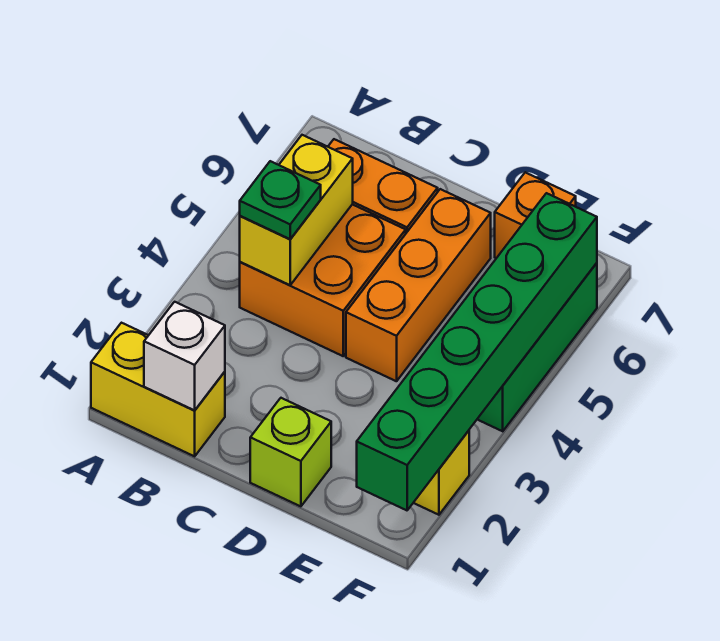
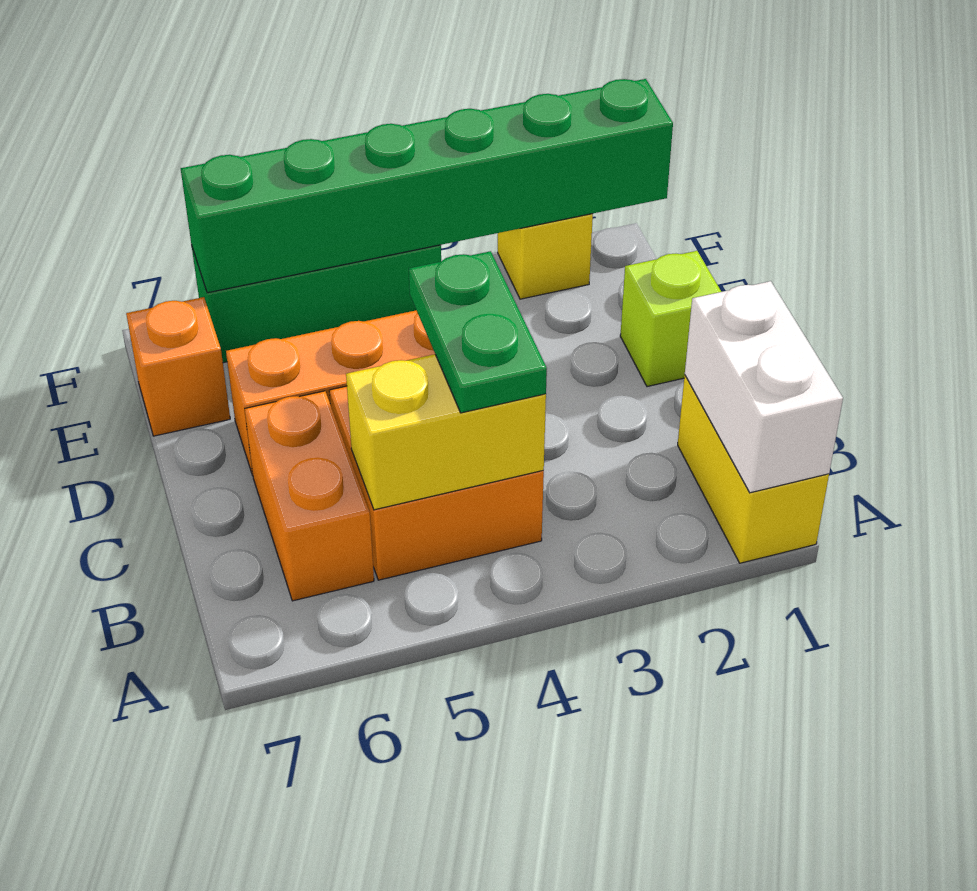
white brick B1 level 2 -> white brick A1:B1 level 2
green plate B4 level 3 -> green plate B4:C4 level 3

